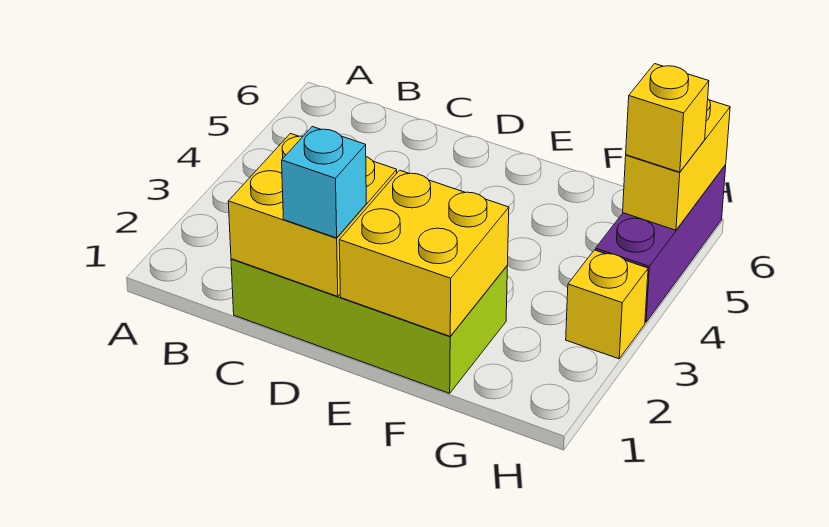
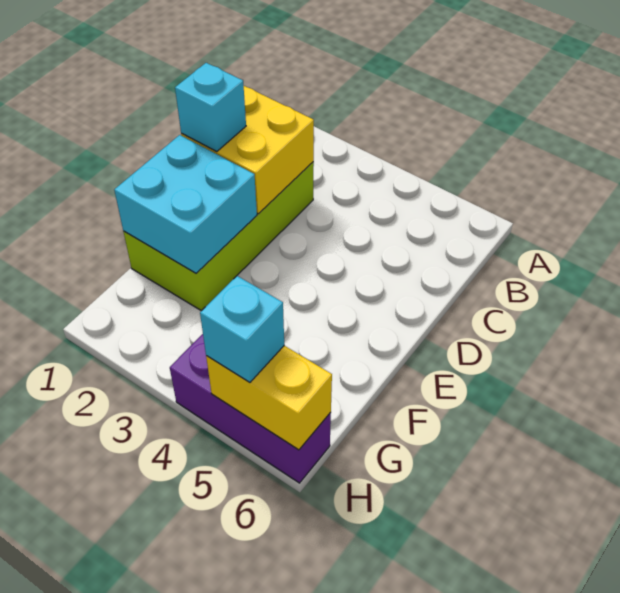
yellow brick E1:F2 level 2 -> cyan brick E1:F2 level 2
yellow brick H3 level 1 -> none
yellow brick H5 level 3 -> cyan brick H5 level 3

